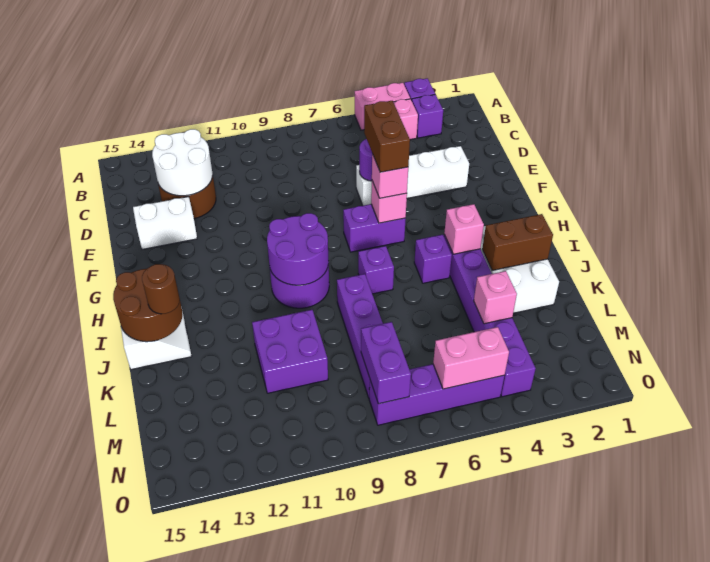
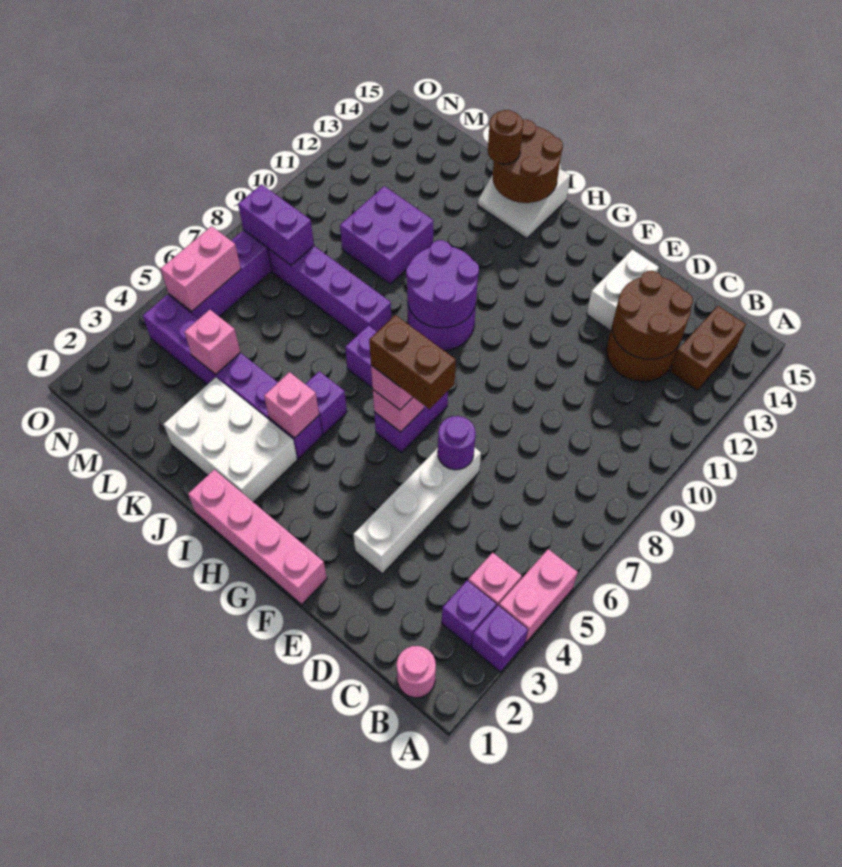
none -> pink round brick B1 level 1
white round brick C12:D13 level 2 -> brown round brick C12:D13 level 2
none -> pink brick F1:I1 level 1
brown brick J2:J3 level 2 -> brown brick B13:B14 level 1

